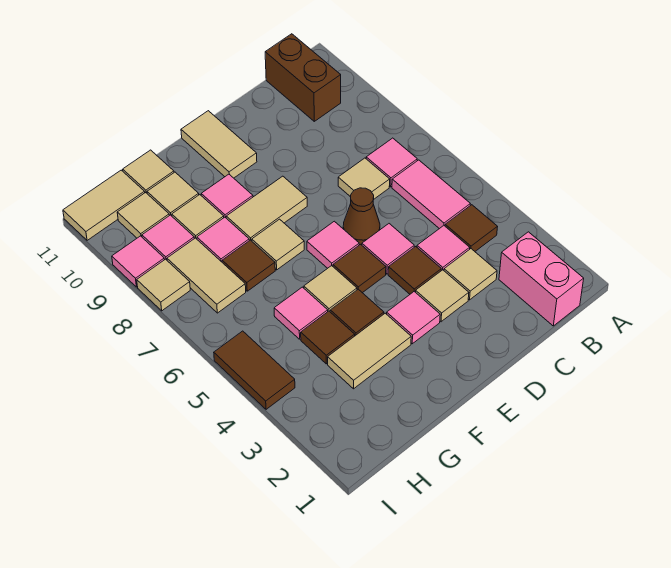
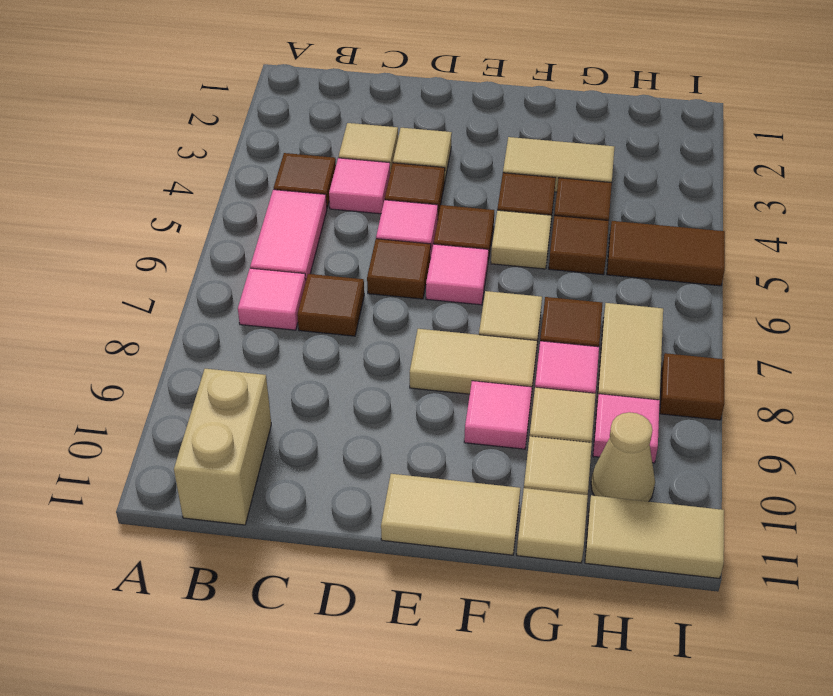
pink brick B1:B2 level 1 -> none
brown brick B10:B11 level 1 -> tan brick B10:B11 level 1
tan tile C7 level 1 -> brown tile C7 level 1
brown cone D6 level 1 -> brown tile D6 level 1
pink tile E3 level 1 -> none
tan tile E10:E11 level 1 -> tan tile E11:F11 level 1
pink tile G5 level 1 -> brown tile G5 level 1
tan tile H10 level 1 -> tan cone H10 level 1
brown tile I4:I5 level 1 -> brown tile H5:I5 level 1
tan tile I8 level 1 -> brown tile I8 level 1
pink tile I9 level 1 -> none

